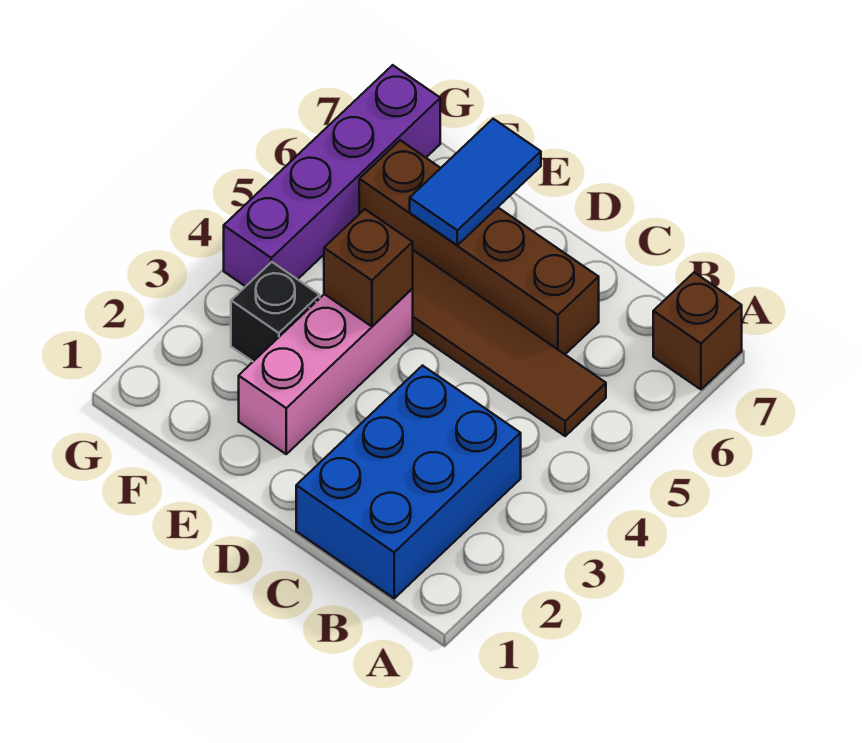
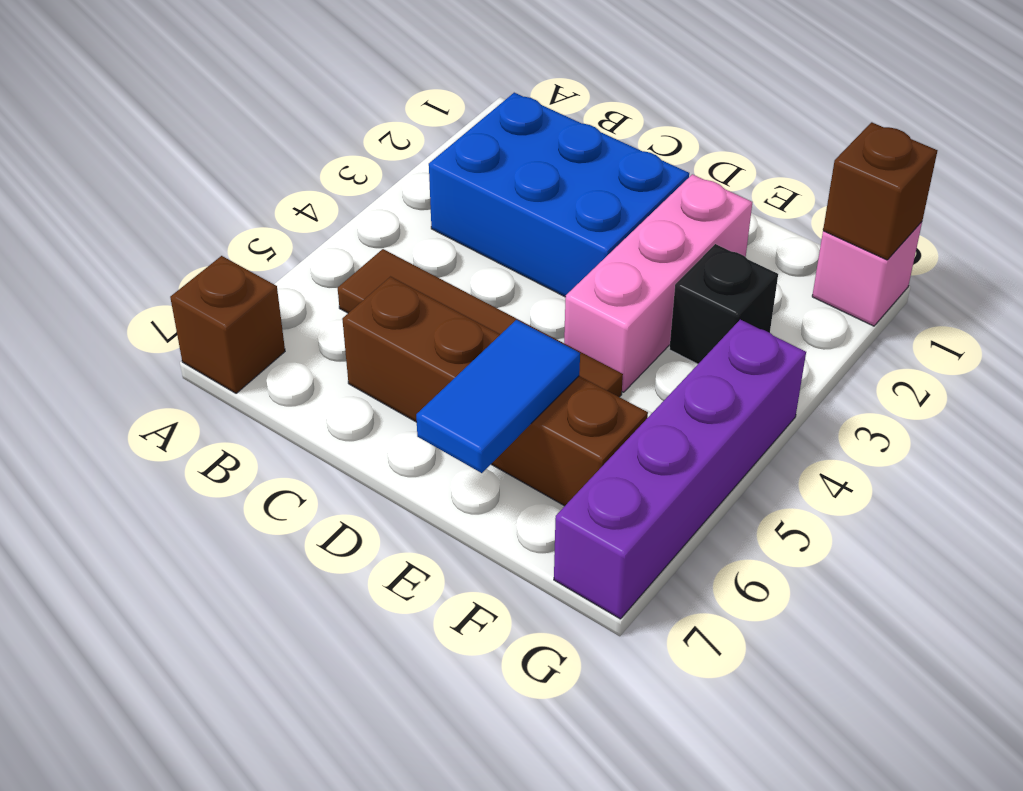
blue brick B1:C3 level 1 -> blue brick B2:D3 level 1
brown brick E4 level 2 -> brown brick G1 level 2
none -> pink brick G1 level 1

